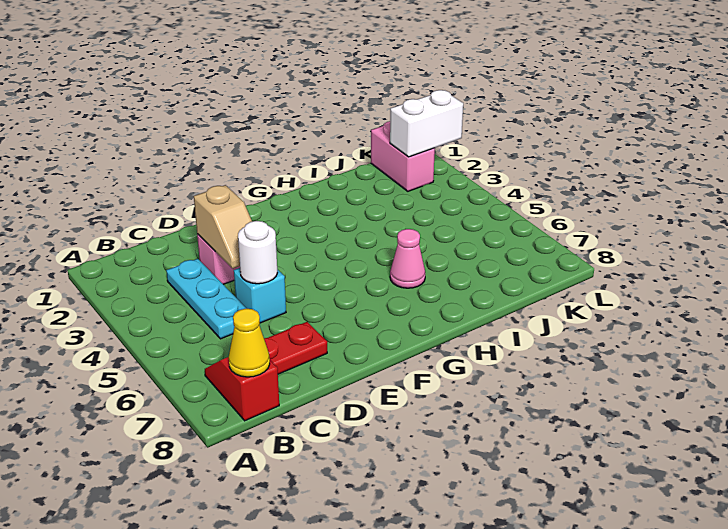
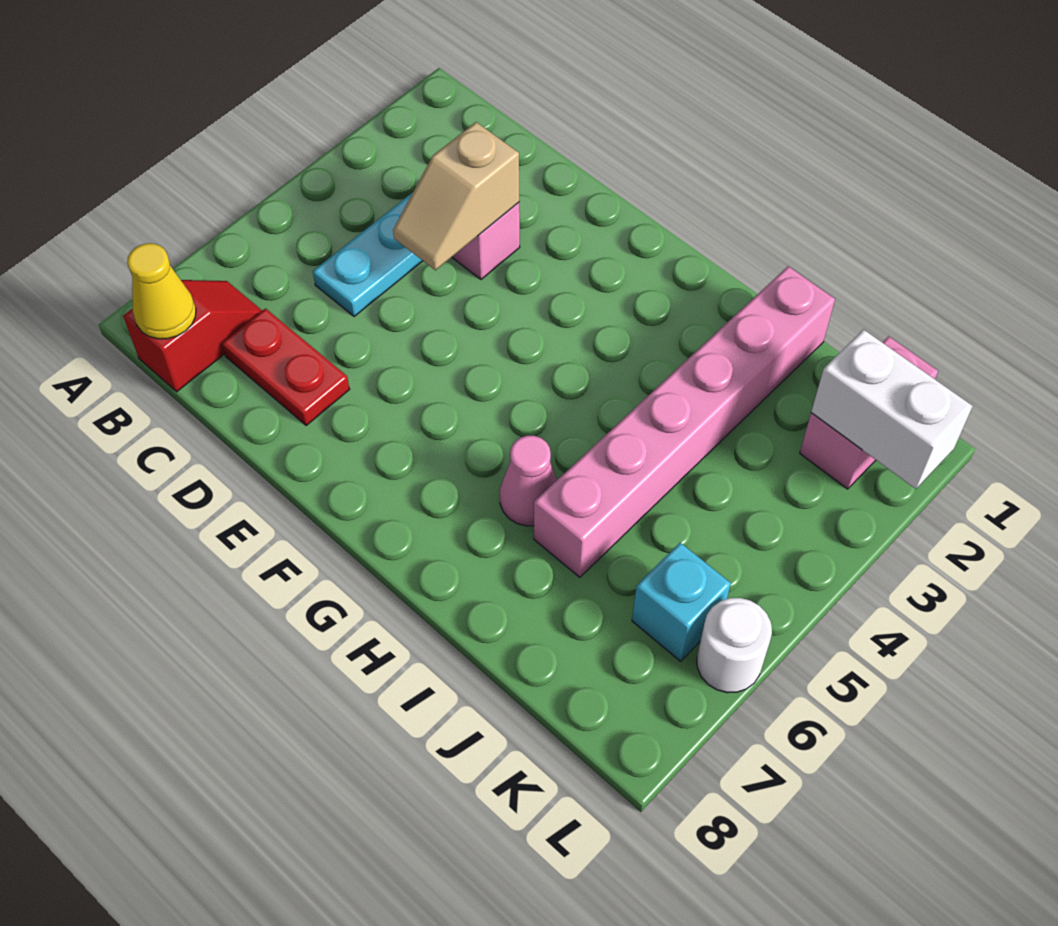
cyan brick D5 level 1 -> cyan brick K6 level 1
white round brick D5 level 2 -> white round brick L6 level 1
none -> pink brick I1:I6 level 1

